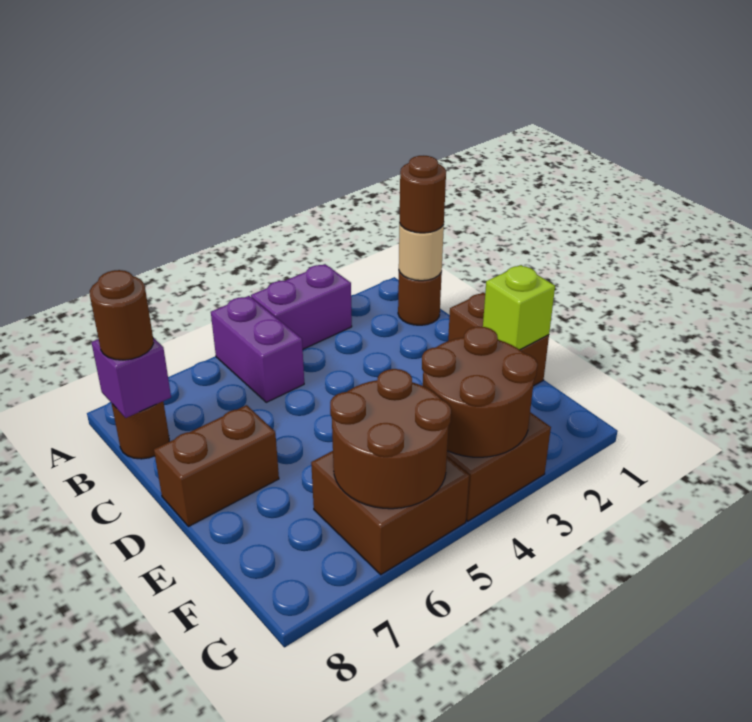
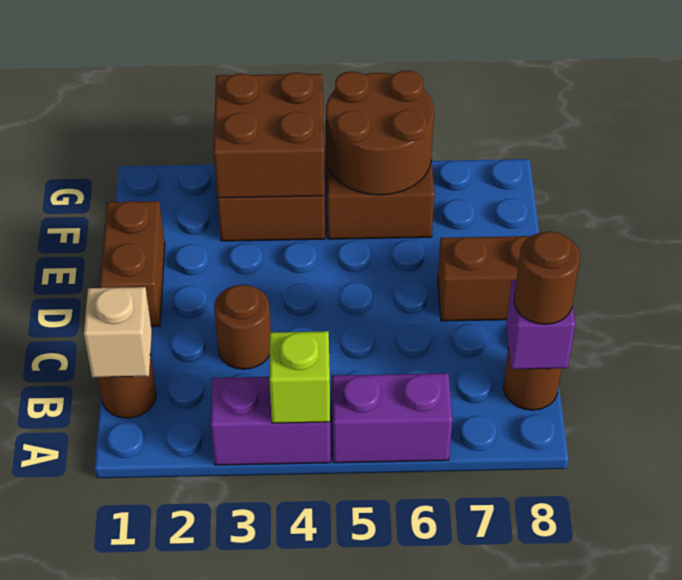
purple brick A5:B5 level 1 -> purple brick A5:A6 level 1
tan round brick B1 level 2 -> tan brick B1 level 2
brown round brick B1 level 3 -> brown round brick C3 level 1
lime brick E1 level 2 -> lime brick A4 level 2
brown round brick F3:G4 level 2 -> brown brick F3:G4 level 2

